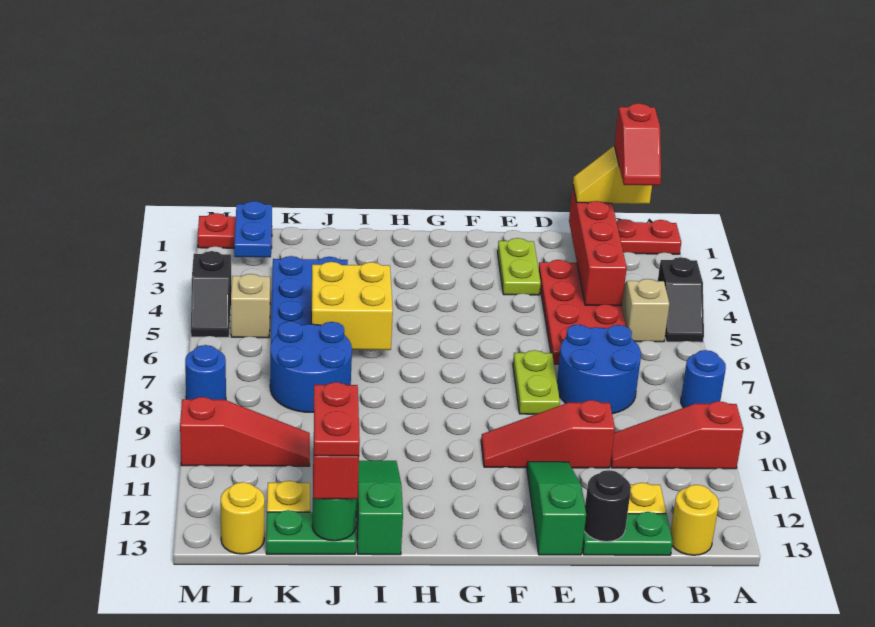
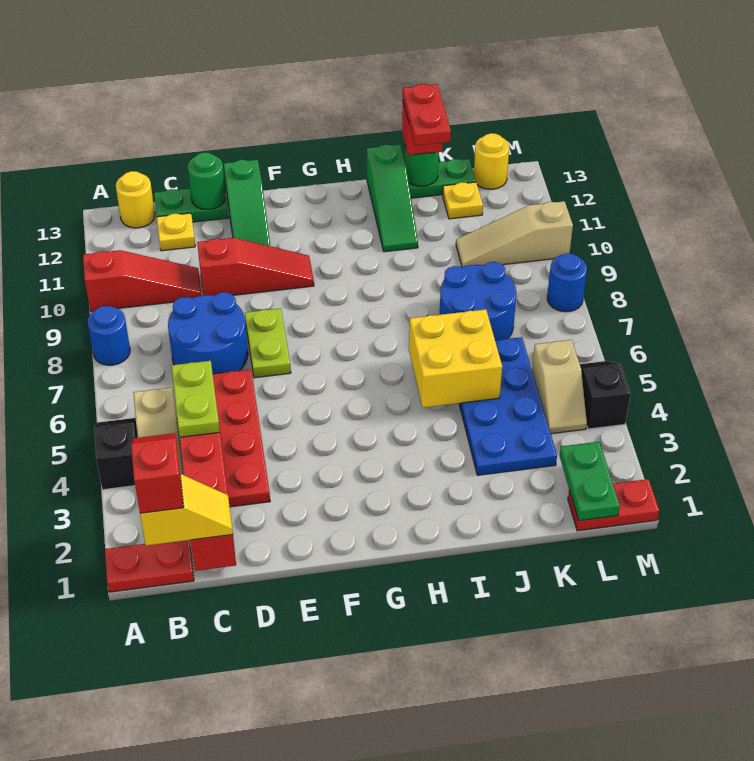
black round brick D13 level 2 -> green round brick D13 level 2
lime plate E2:E3 level 1 -> lime plate C4:C5 level 3
red slope K10:M10 level 1 top M -> tan slope K10:M10 level 1 top M
blue plate L1:L2 level 2 -> green plate L1:L2 level 2

